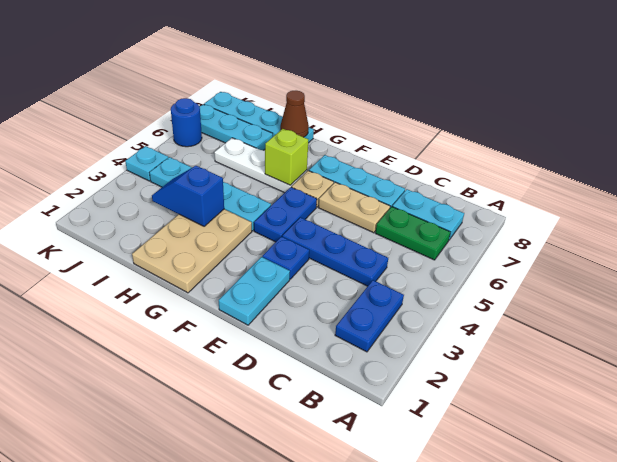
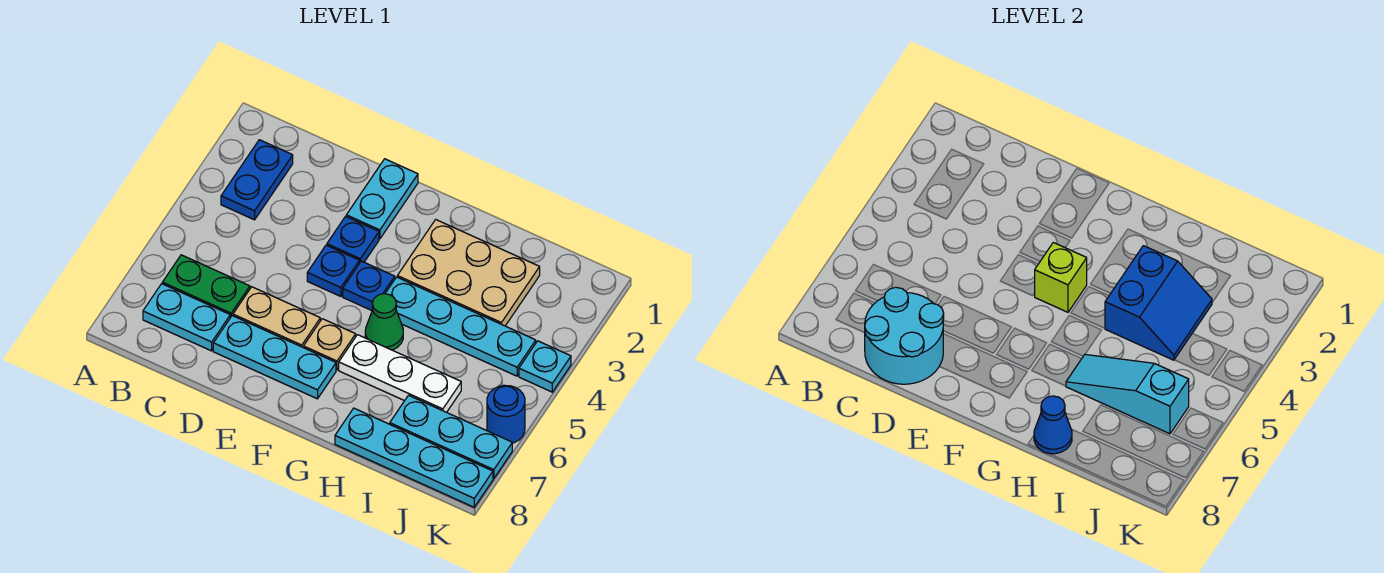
blue plate C4:E4 level 1 -> blue plate E4 level 1
none -> cyan round brick C7:D8 level 2
blue plate F4:F5 level 1 -> blue plate F4 level 1
tan plate G1:H3 level 1 -> tan plate G2:I3 level 1
none -> green cone G5 level 1
lime brick G6 level 2 -> lime brick F4 level 2
blue slope H3:I3 level 2 top H -> blue slope H3:I4 level 2 top H
none -> cyan slope H6:J6 level 2 top J
brown cone H8 level 2 -> blue cone H8 level 2

